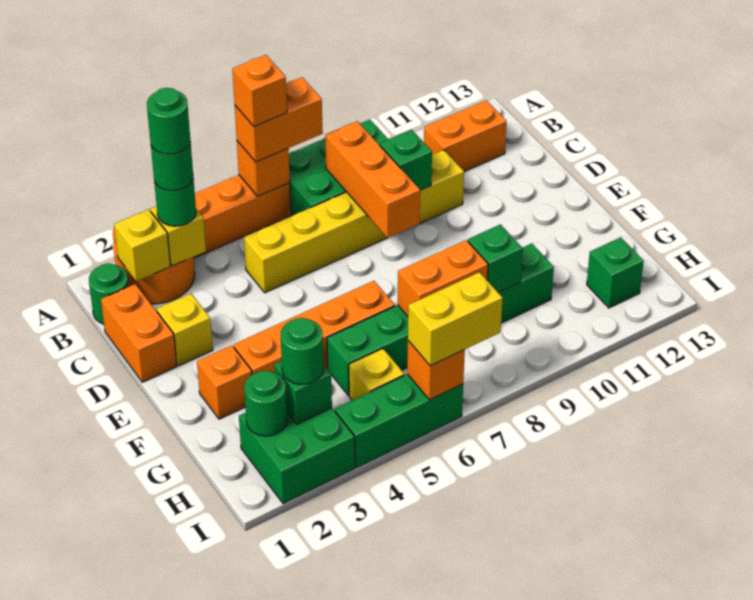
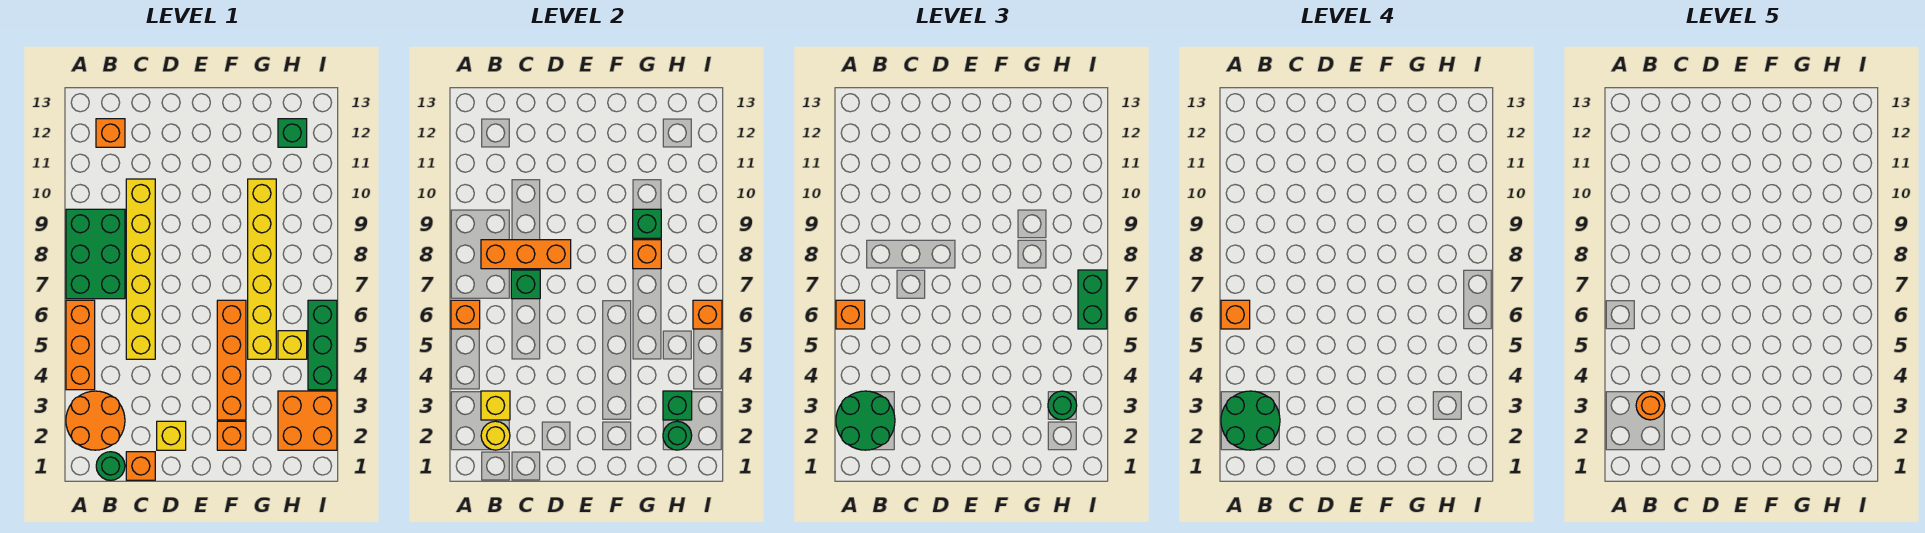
orange brick A6:A7 level 3 -> orange brick A6 level 3
yellow brick B2 level 2 -> yellow round brick B2 level 2
green round brick B3 level 3 -> green round brick A2:B3 level 3
green round brick B3 level 4 -> green round brick A2:B3 level 4
green round brick B3 level 5 -> orange round brick B3 level 5
orange brick B11:B12 level 1 -> orange brick B12 level 1
orange brick C1:D1 level 1 -> orange brick C1 level 1
green brick C9 level 2 -> green brick C7 level 2
green brick G5:G10 level 1 -> yellow brick G5:G10 level 1
orange brick G7:G8 level 2 -> orange brick G8 level 2
green brick H2:I3 level 1 -> orange brick H2:I3 level 1
yellow brick I6:I7 level 3 -> green brick I6:I7 level 3

